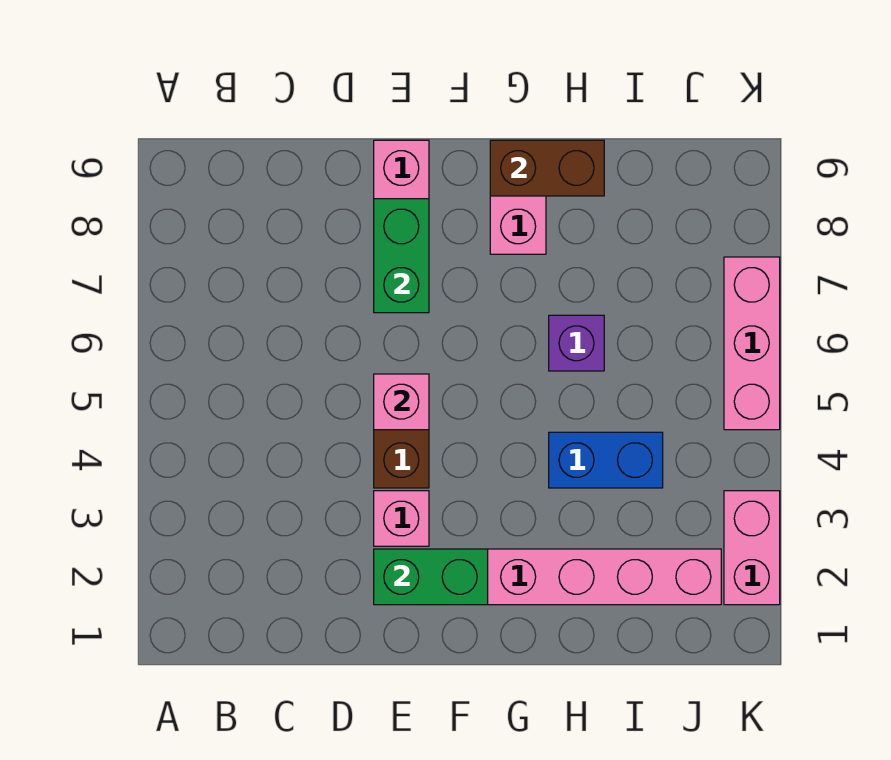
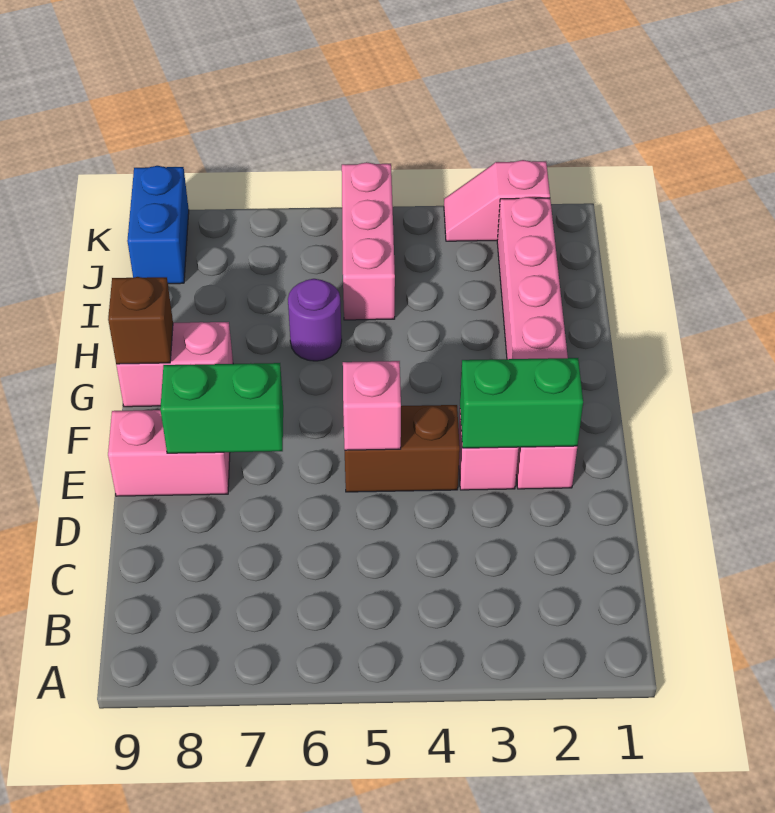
green brick E2:F2 level 2 -> green brick E2:E3 level 2
brown brick G9:H9 level 2 -> brown brick G9 level 2
blue brick H4:I4 level 1 -> blue brick J9:K9 level 1
purple brick H6 level 1 -> purple round brick H6 level 1
pink brick K2:K3 level 1 -> pink slope K2:K3 level 1 top 2
pink brick K5:K7 level 1 -> pink brick I5:K5 level 1

